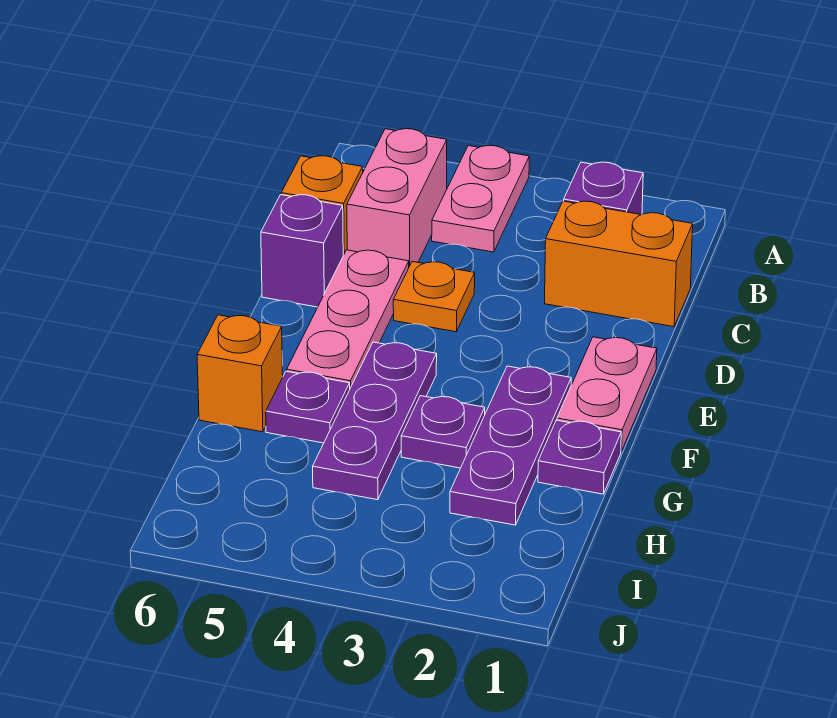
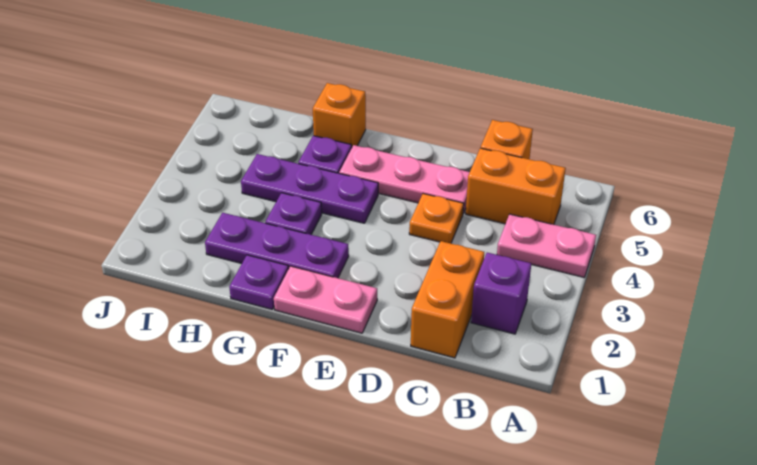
pink brick B5:C5 level 1 -> orange brick B5:C5 level 1
purple brick D6 level 1 -> none

